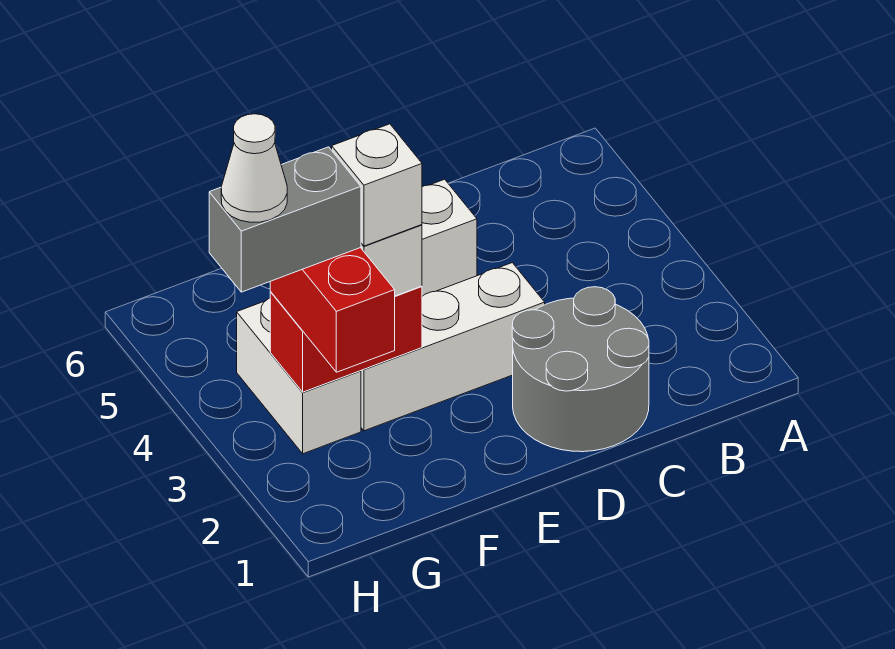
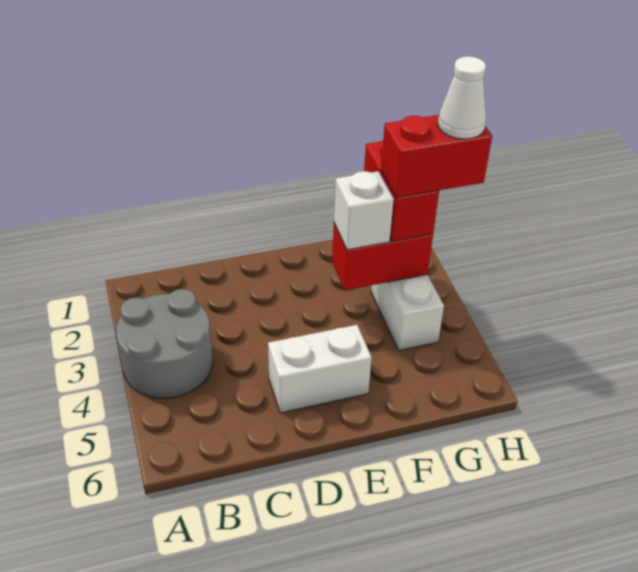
grey round brick C1:D2 level 1 -> grey round brick A3:B4 level 1
white brick D3:F3 level 1 -> none
white brick F3 level 4 -> none
grey brick G3:H3 level 4 -> red brick G3:H3 level 4

